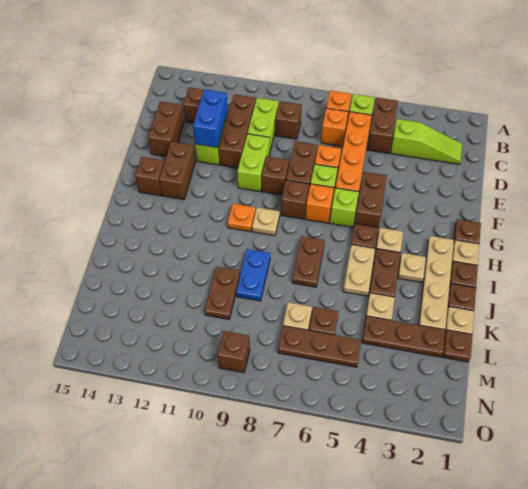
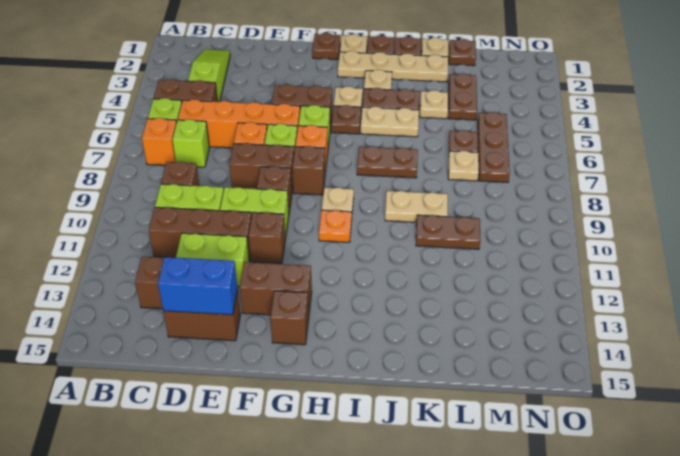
orange brick C7 level 1 -> lime brick C7 level 1
blue brick D12:E12 level 2 -> blue brick D14:E14 level 2
blue plate J9:K9 level 1 -> tan plate J9:K9 level 1
brown plate L2:L4 level 1 -> brown plate L3:L4 level 1
brown brick N9 level 1 -> brown brick F11 level 1

